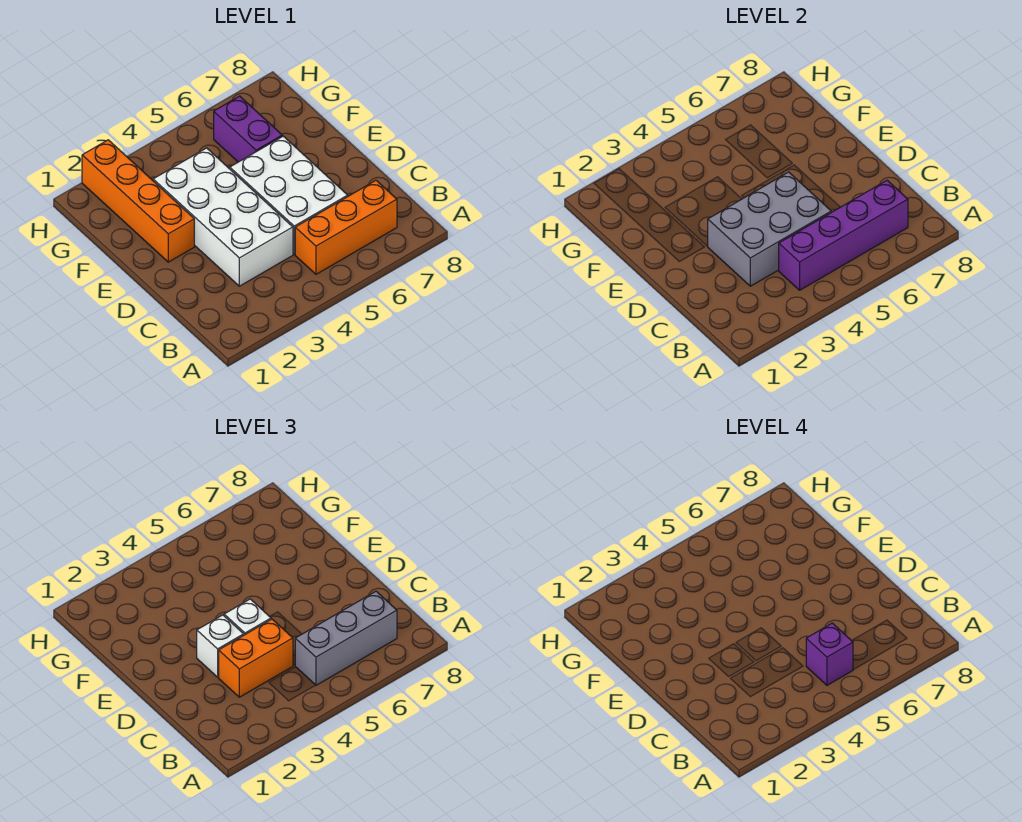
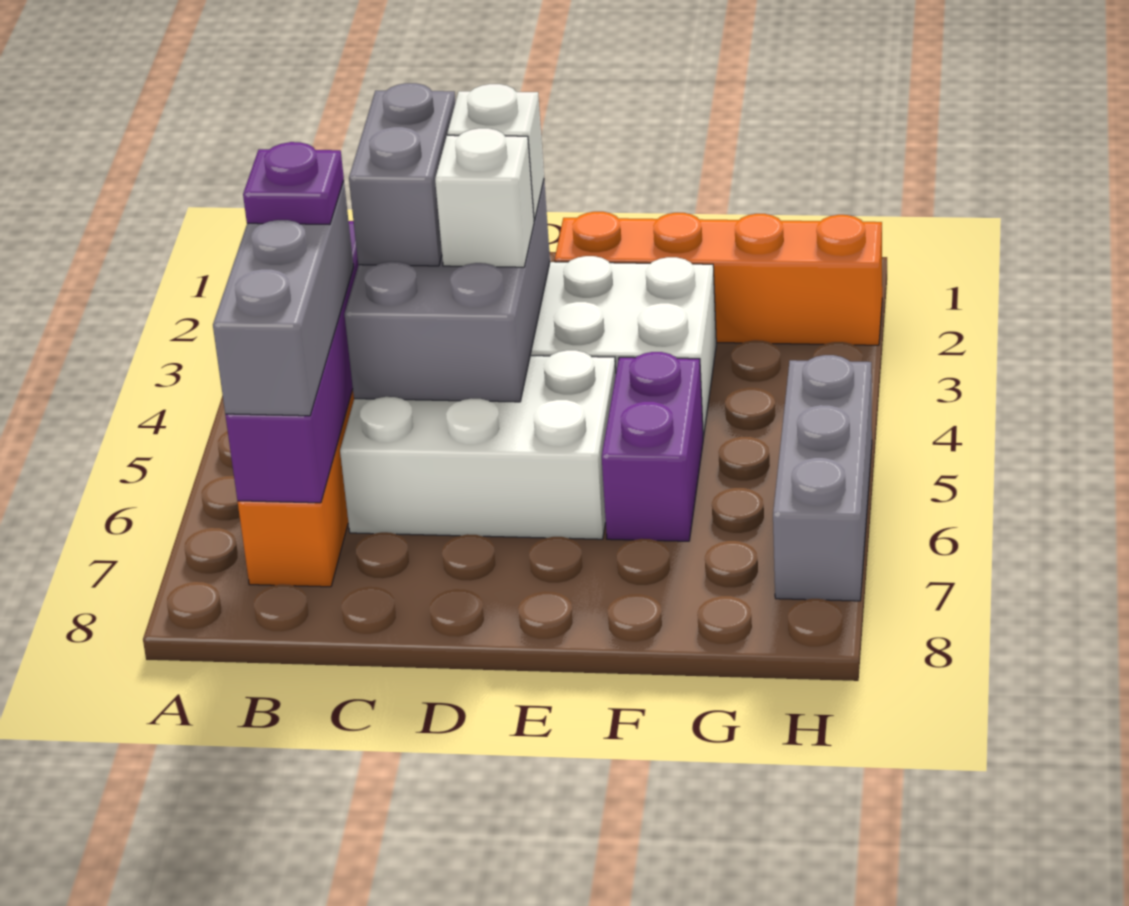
purple brick B5 level 4 -> purple plate B5 level 4
orange brick C3:C4 level 3 -> grey brick C3:C4 level 3
purple brick F6:G6 level 1 -> purple brick F5:F6 level 1
none -> grey brick H5:H7 level 1

